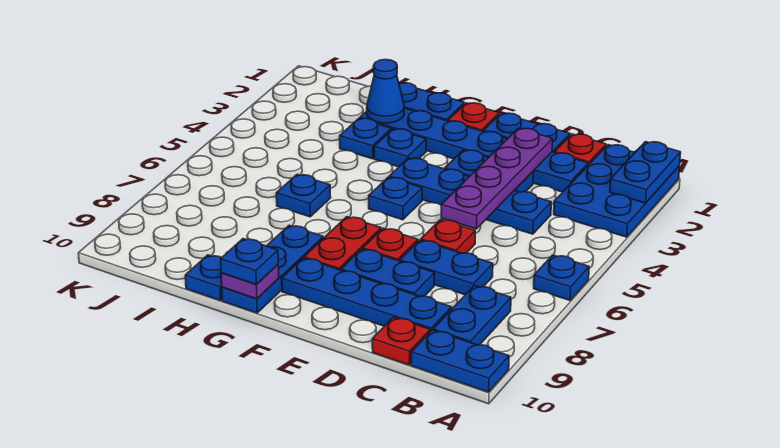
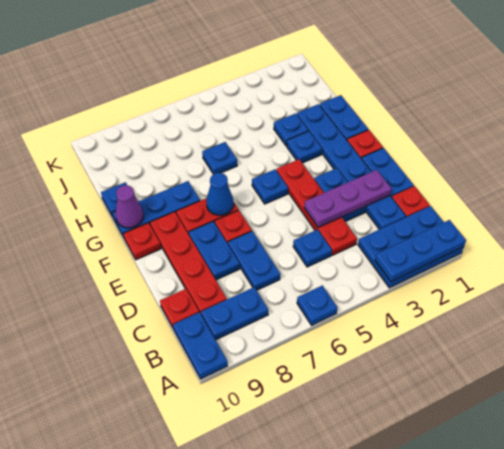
blue plate A1:A2 level 2 -> blue plate A1:A3 level 2
blue plate C4:F4 level 1 -> red plate C4:F4 level 1
blue plate C9:F9 level 1 -> red plate C9:F9 level 1
purple plate D2:D5 level 2 -> purple plate D2:D4 level 2
red plate D6 level 1 -> red plate F10 level 1
purple plate G10 level 2 -> purple cone G10 level 2
blue plate G10 level 3 -> blue plate C5 level 1
blue cone H2 level 2 -> blue cone F7 level 2

